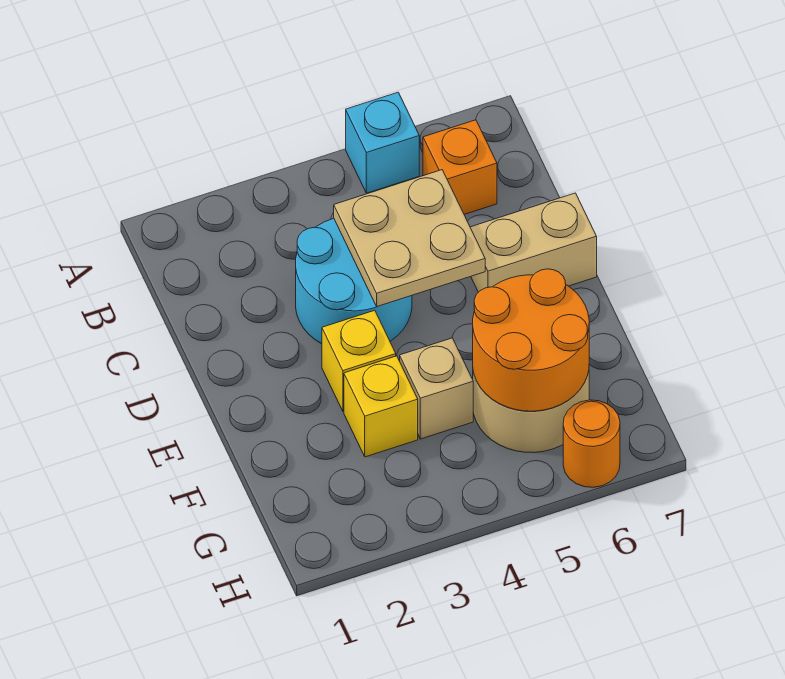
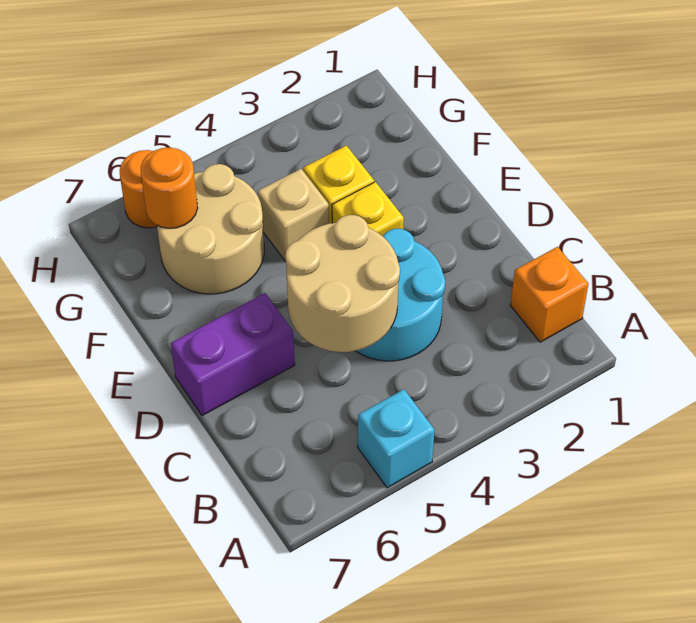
orange brick B6 level 1 -> orange brick B1 level 1
tan plate C4:D5 level 2 -> tan round brick C4:D5 level 2
tan brick D6:D7 level 1 -> purple brick D6:D7 level 1
orange round brick F5:G6 level 2 -> orange round brick G6 level 2

